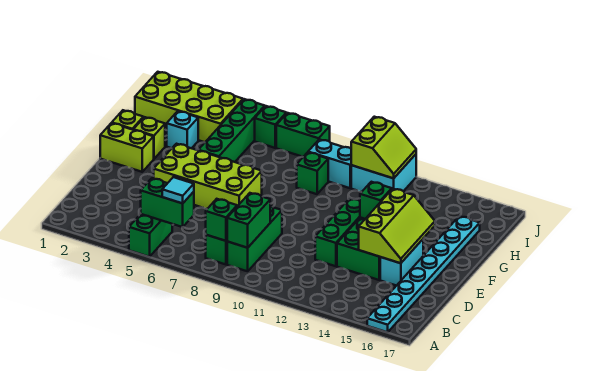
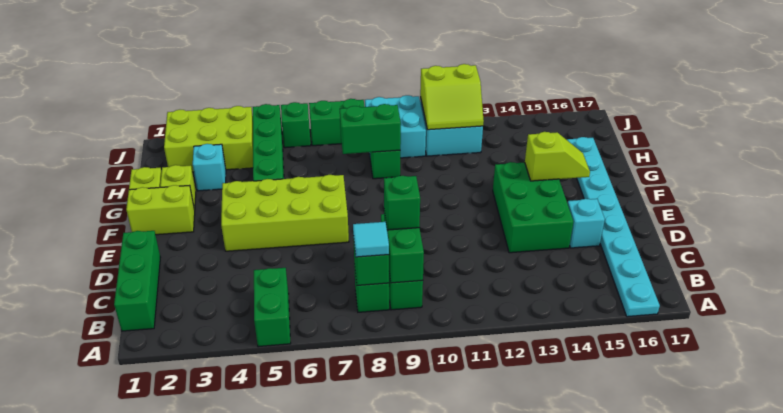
green brick B5:B6 level 2 -> green brick H8:H9 level 2
cyan tile B6 level 3 -> cyan tile B8 level 3
green brick D12:F12 level 1 -> green brick B1:D1 level 1
lime slope D14:F15 level 2 top 14 -> lime slope F14:F15 level 2 top 14
cyan brick D15:E15 level 1 -> cyan brick D15 level 1
green brick F13 level 2 -> green brick C9 level 3
lime brick I1:J4 level 1 -> lime brick I2:J4 level 1
cyan brick I9:I10 level 1 -> cyan brick I9:J10 level 1
lime slope I11:J12 level 2 top 11 -> lime slope I11:J12 level 2 top J

